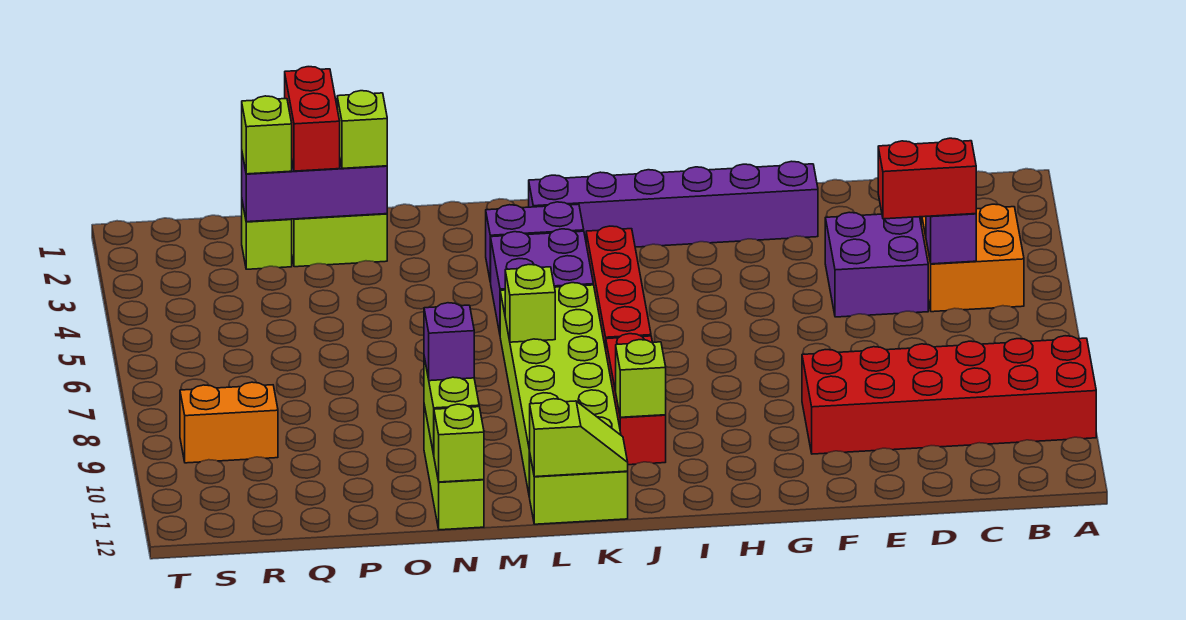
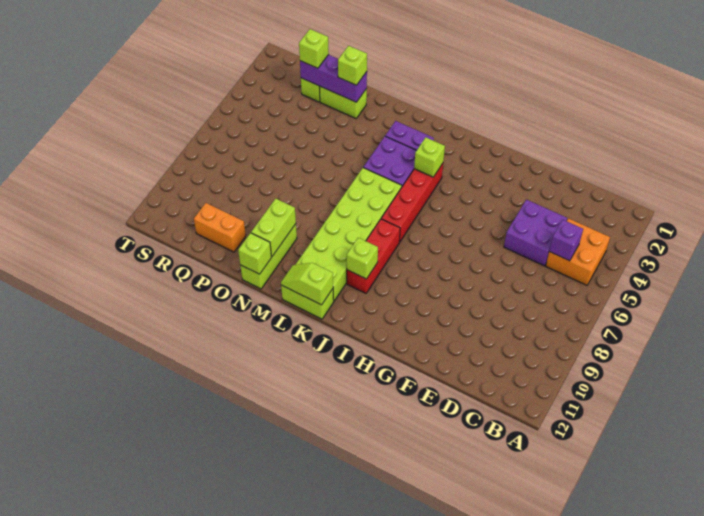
red brick A9:F10 level 1 -> none
red brick C5:D5 level 3 -> none
purple brick F2:K2 level 1 -> none
lime slope K12:L12 level 2 top L -> lime slope K12:L12 level 2 top K
lime brick L7 level 2 -> lime brick J4 level 2
purple brick N10 level 3 -> none
red brick P1:P2 level 3 -> none
orange brick R9:S9 level 1 -> orange brick P11:Q11 level 1

